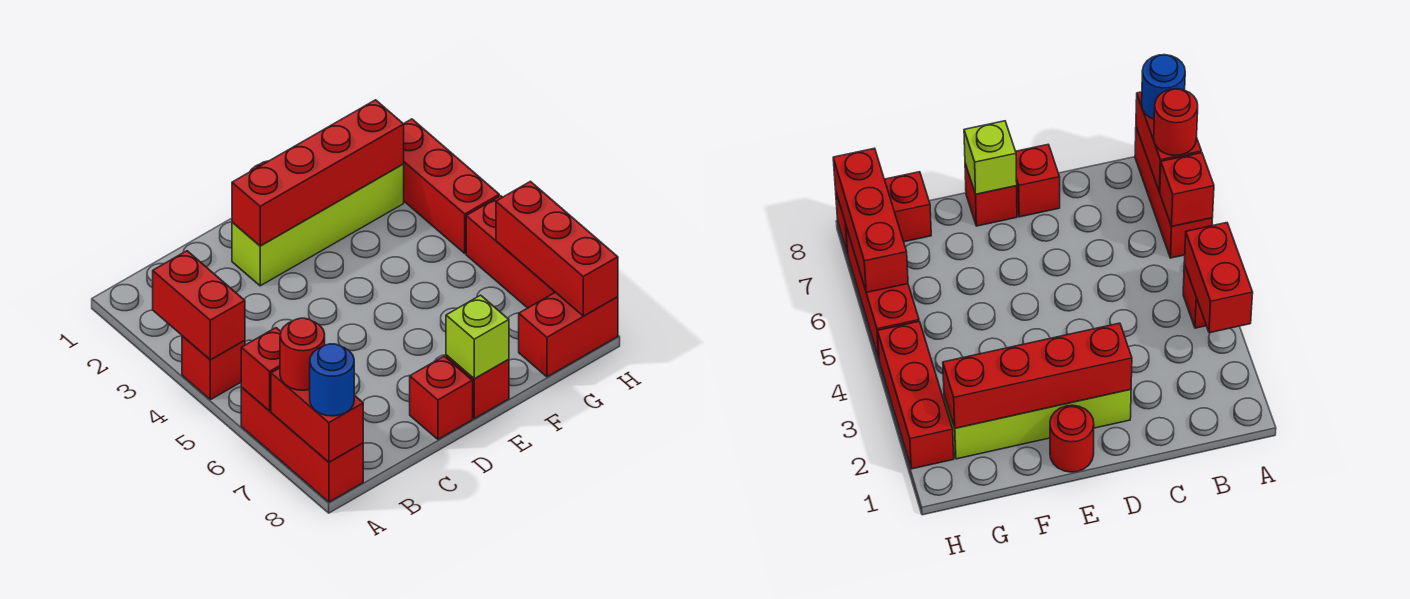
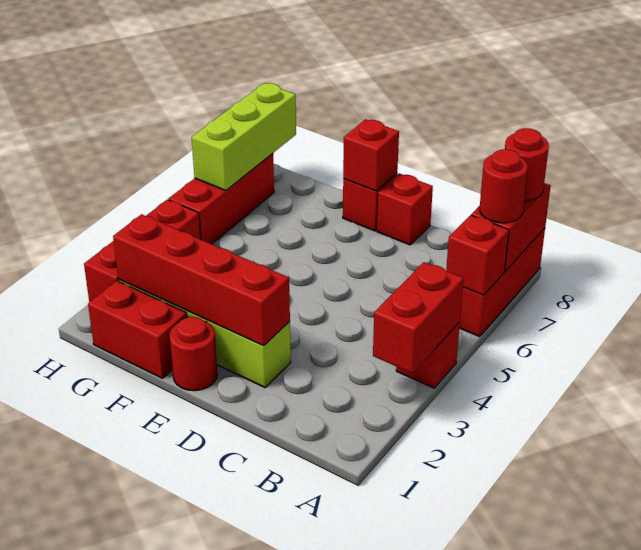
blue round brick A8 level 3 -> red round brick A8 level 3
lime brick E8 level 2 -> red brick E8 level 2
red brick G8:H8 level 1 -> red brick F1:G1 level 1
red brick H6:H8 level 2 -> lime brick H6:H8 level 2

